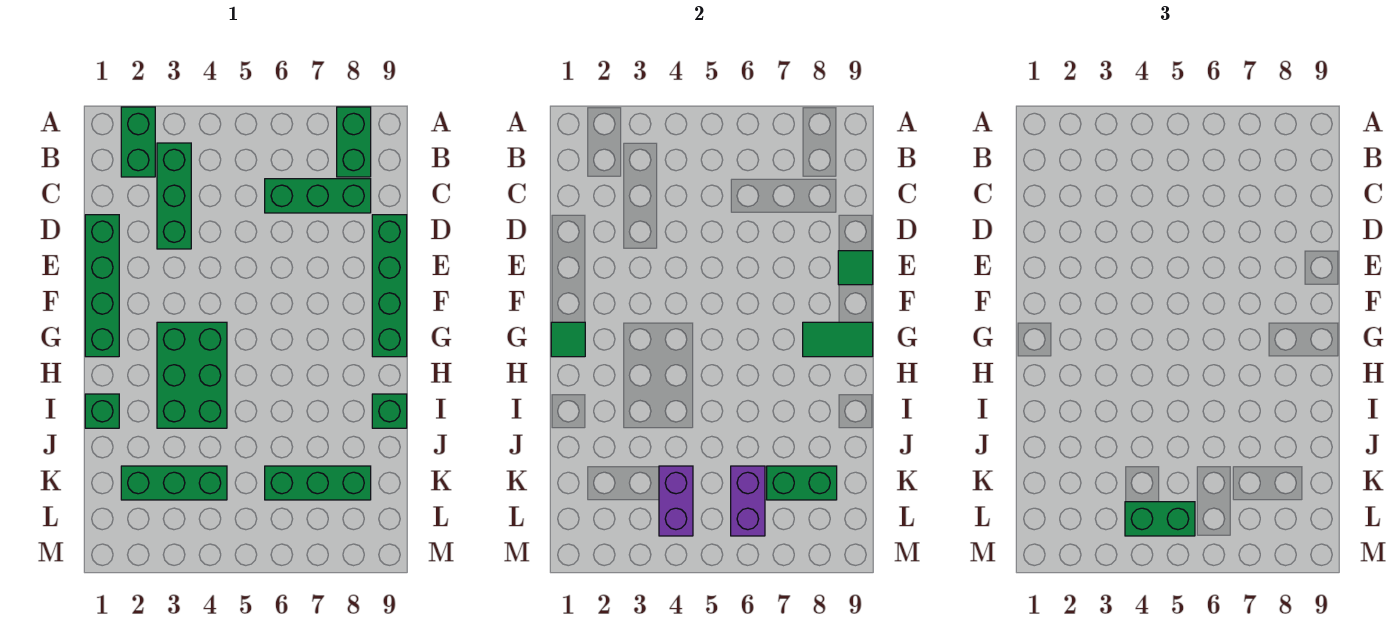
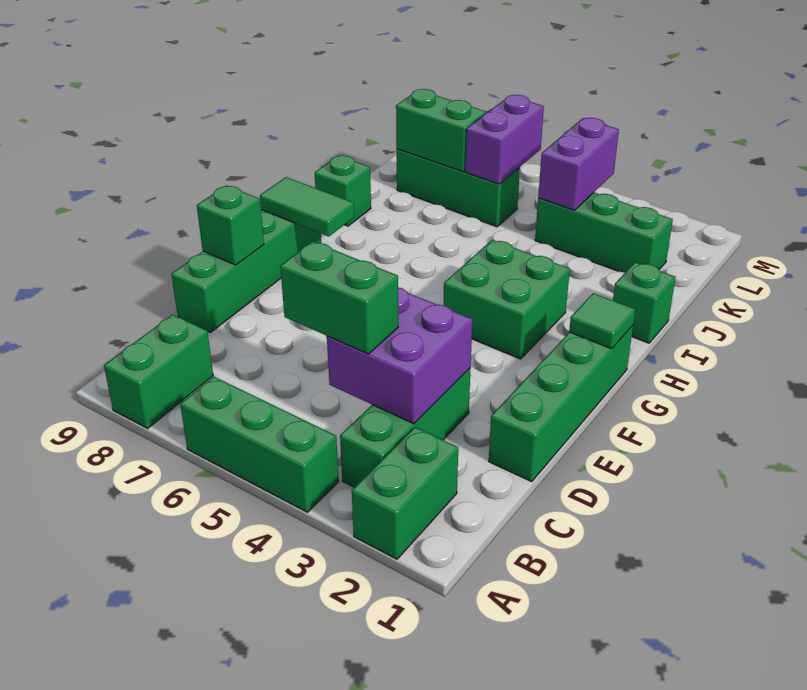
none -> purple brick C3:D4 level 2
green brick C6:C8 level 1 -> green brick A4:A6 level 1
green tile E9 level 2 -> green brick E9 level 2
green brick G3:I4 level 1 -> green brick G3:H4 level 1
green brick L4:L5 level 3 -> green brick C4:C5 level 3

